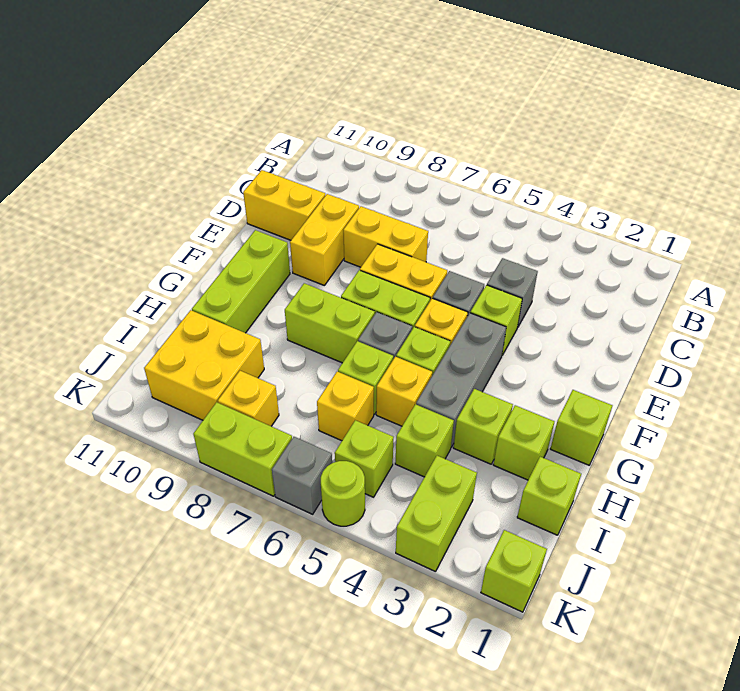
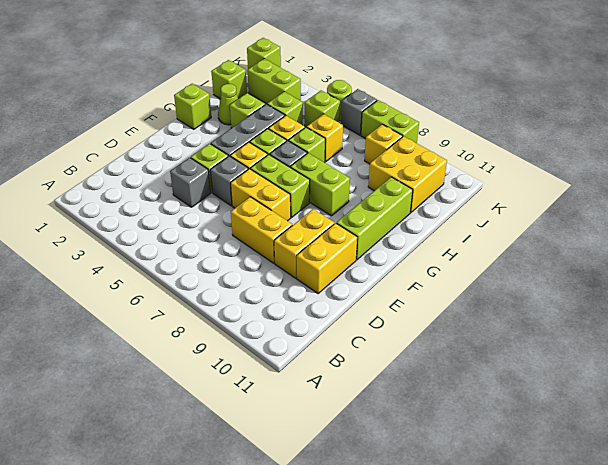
yellow brick D10:D11 level 1 -> yellow brick D10:E10 level 1
lime brick H2 level 1 -> lime cone H2 level 1
lime brick J3:K3 level 1 -> lime brick J2:J3 level 1

